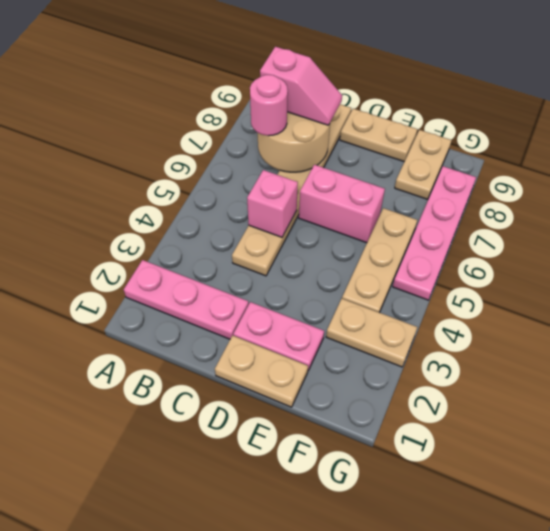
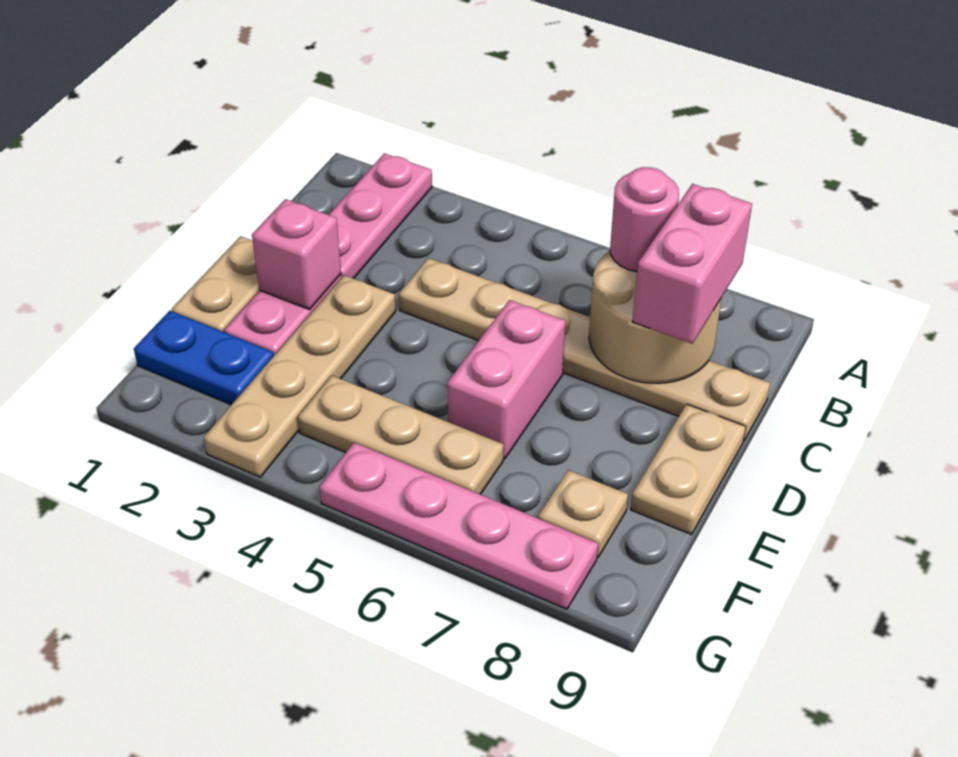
pink slope B8:C8 level 3 top B -> pink brick B8:C8 level 3
pink brick C5 level 2 -> pink brick D2 level 2
none -> blue plate F1:F2 level 1
tan plate F3:G3 level 1 -> tan plate D3:G3 level 1
tan plate F8:F9 level 1 -> tan plate F8 level 1

